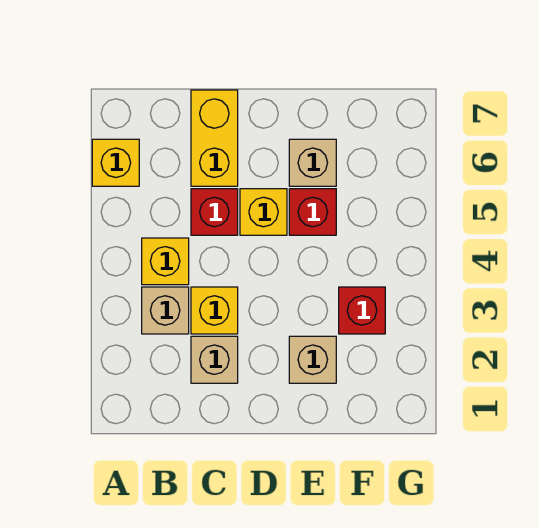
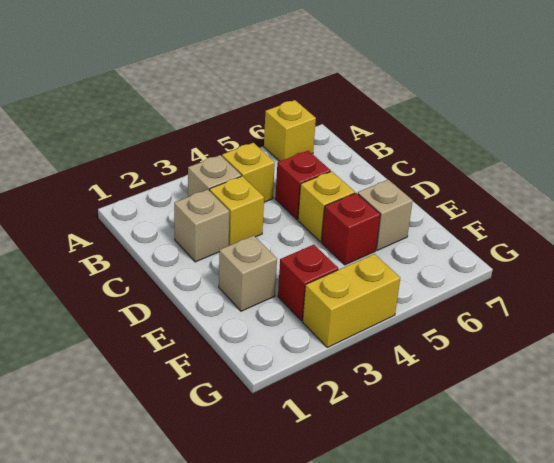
yellow brick C6:C7 level 1 -> yellow brick G3:G4 level 1

